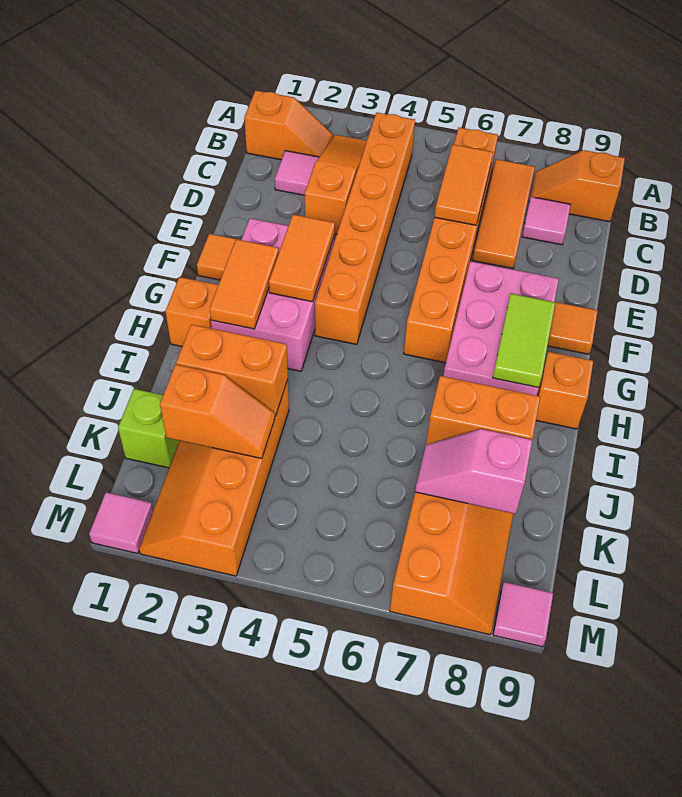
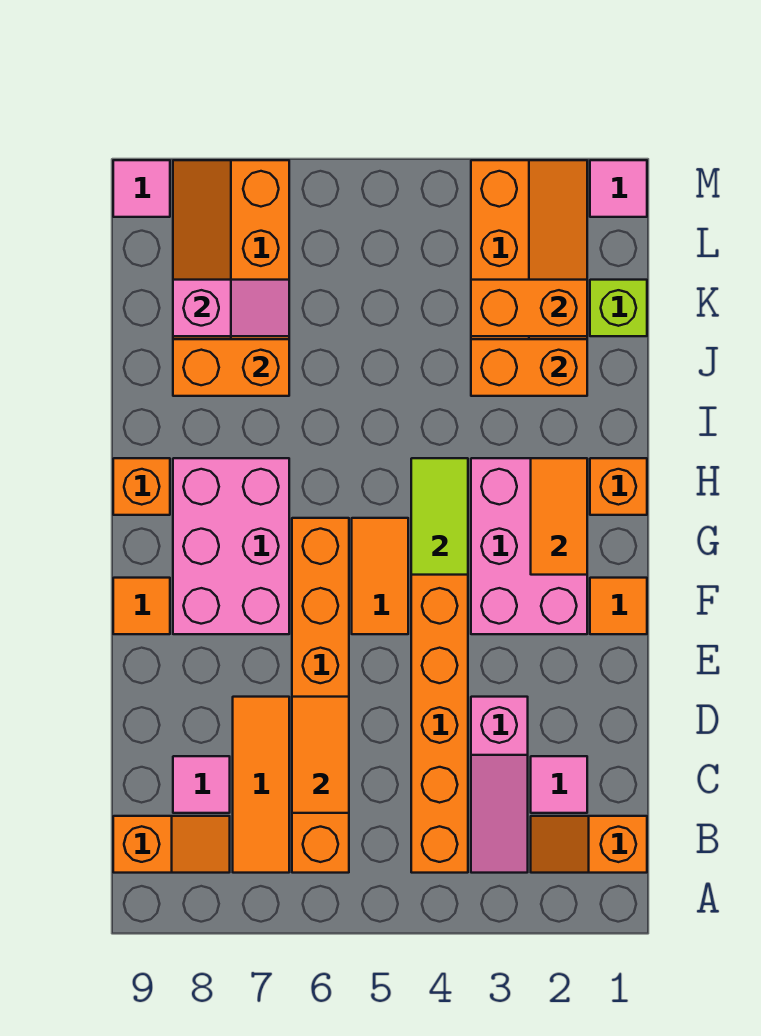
orange slope B3:D3 level 1 top D -> pink slope B3:D3 level 1 top D
orange tile F3:G3 level 2 -> orange tile F5:G5 level 1
lime tile G8:H8 level 2 -> lime tile G4:H4 level 2
orange slope K2:K3 level 2 top 2 -> orange brick K2:K3 level 2

